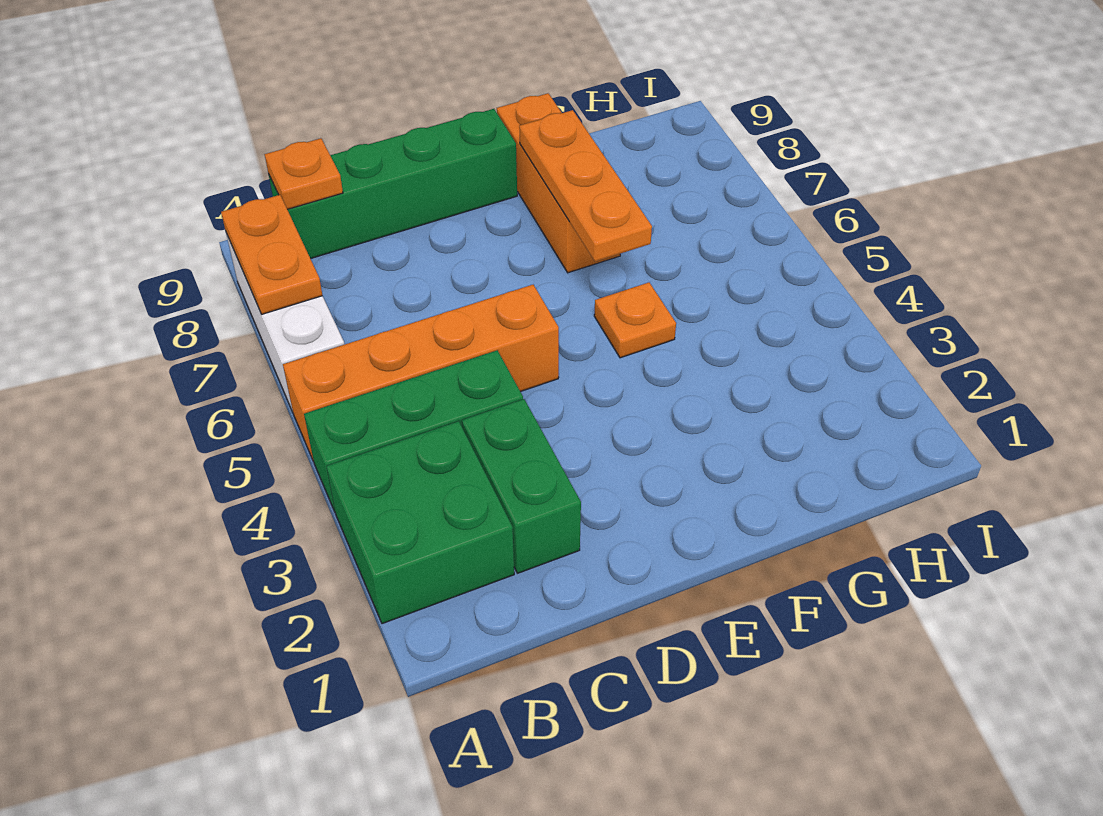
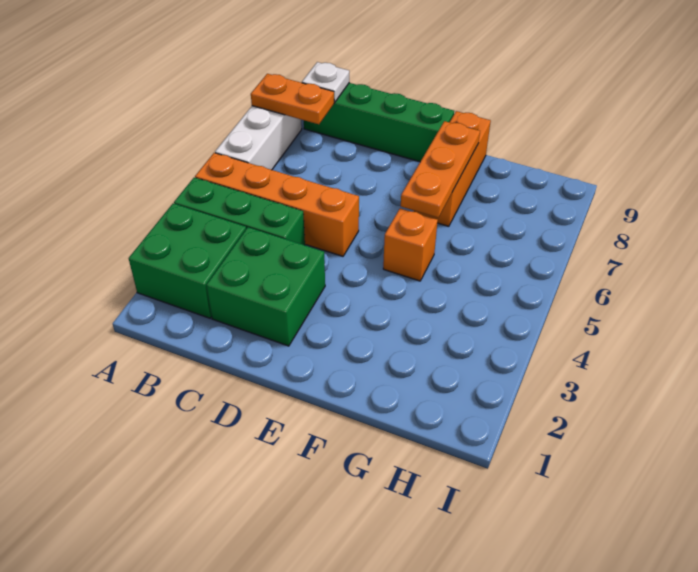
orange plate A7:A8 level 2 -> orange plate A8:B8 level 2
orange plate B9 level 2 -> white plate B9 level 2
green brick C2:C3 level 1 -> green brick C2:D3 level 1
orange plate F5 level 1 -> orange brick F5 level 1

